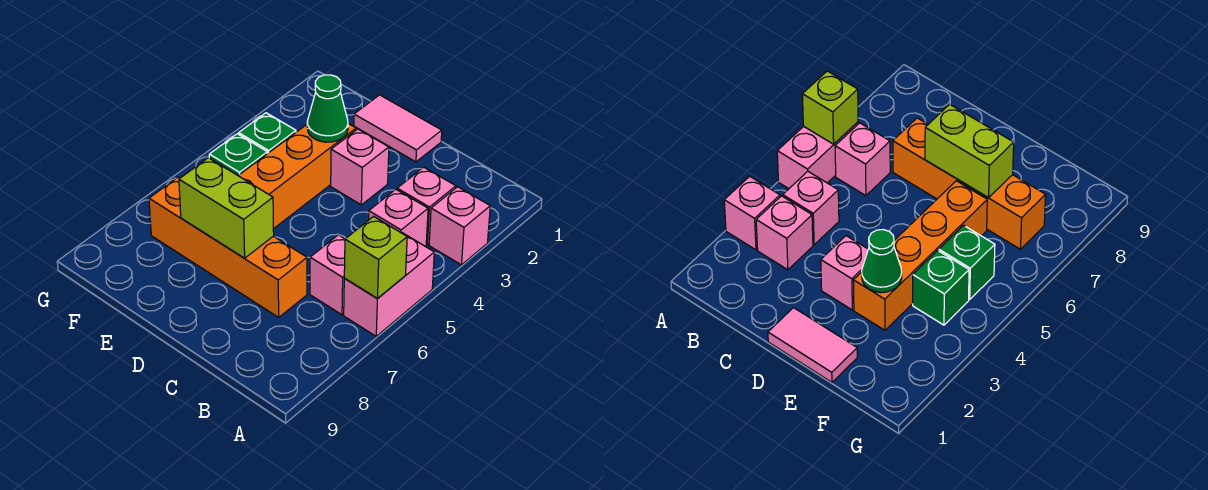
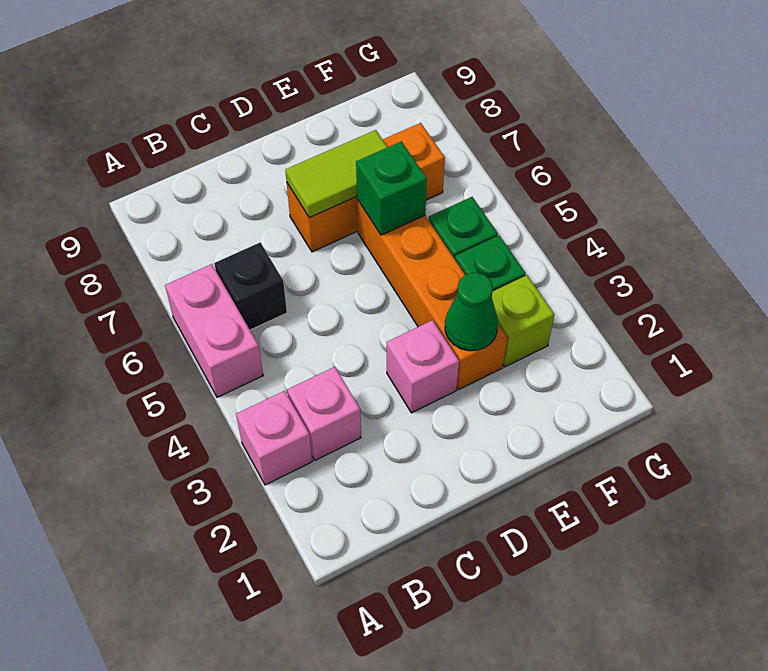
lime brick A6 level 2 -> lime brick F3 level 1
pink brick B4 level 1 -> none
pink brick B6 level 1 -> black brick B6 level 1
orange brick C7:F7 level 1 -> orange brick D7:F7 level 1
pink tile D1:E1 level 1 -> none
lime brick D7:E7 level 2 -> lime tile D7:E7 level 2
none -> green brick E6 level 2

